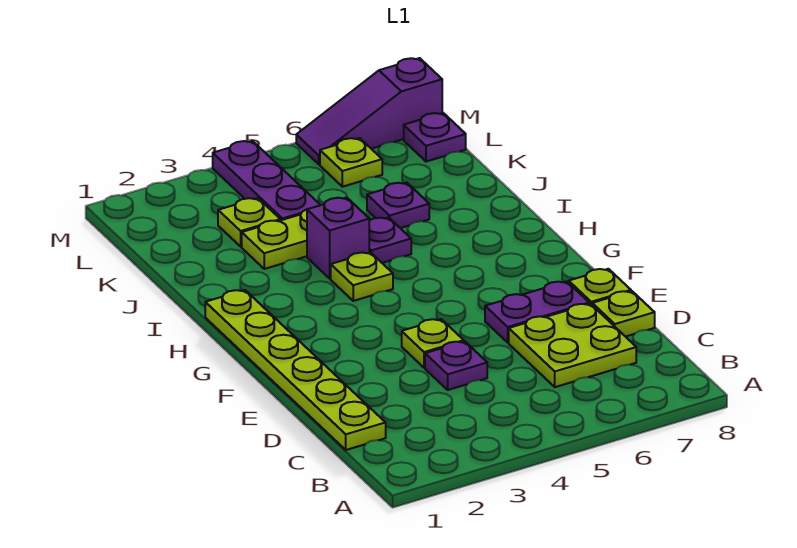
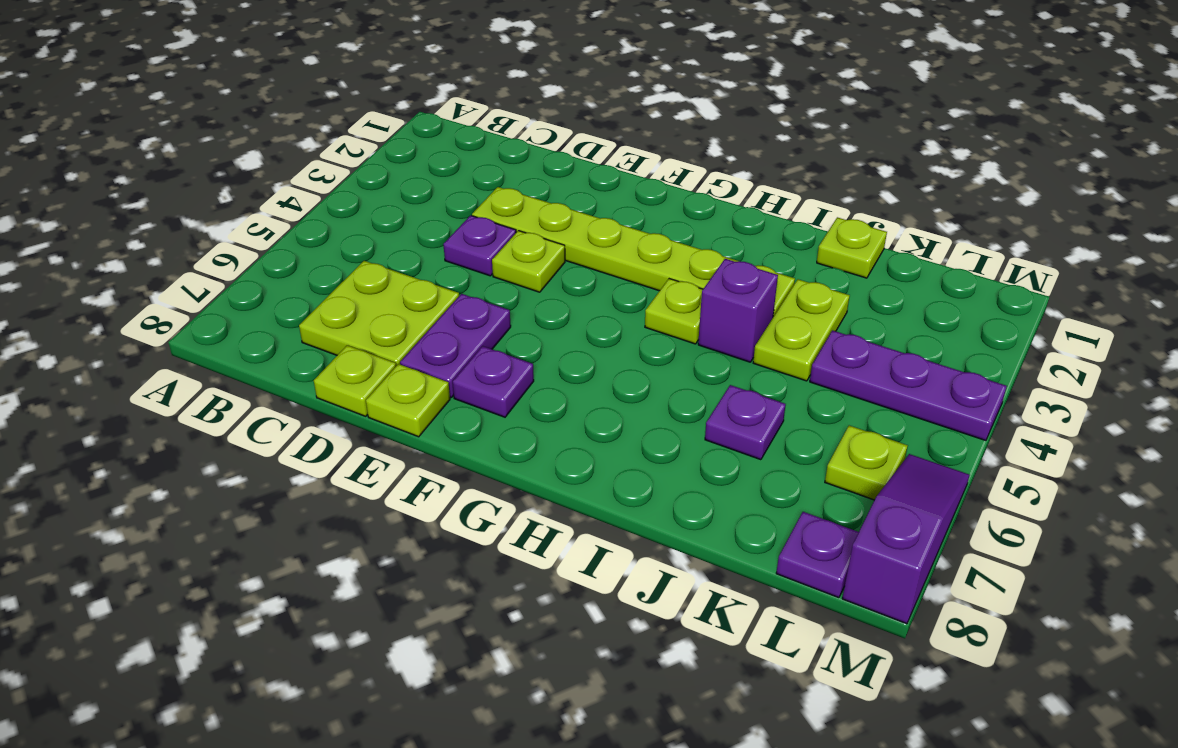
lime plate C1:H1 level 1 -> lime plate D3:I3 level 1
purple plate I5 level 1 -> purple plate F7 level 1
lime plate K3 level 1 -> lime plate J1 level 1

